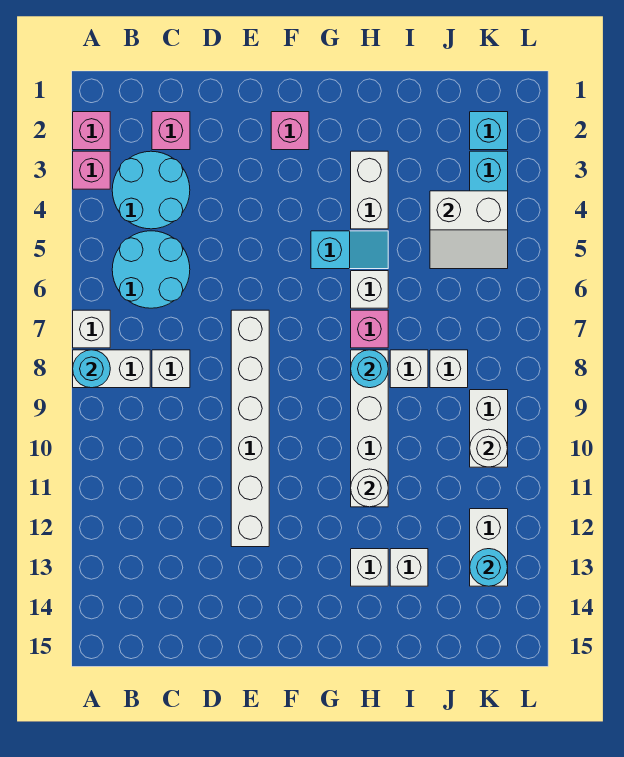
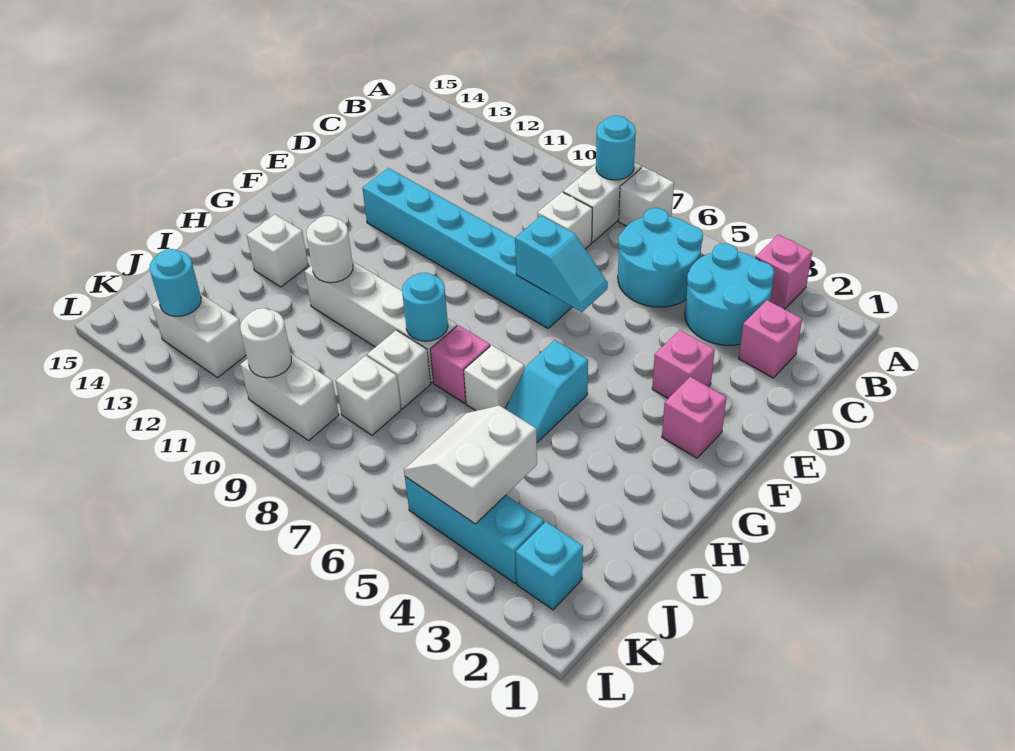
pink brick A2 level 1 -> pink brick E3 level 1
none -> cyan slope E6:E7 level 2 top 7
white brick E7:E12 level 1 -> cyan brick E7:E12 level 1
white brick H3:H4 level 1 -> none
white brick I13 level 1 -> none

